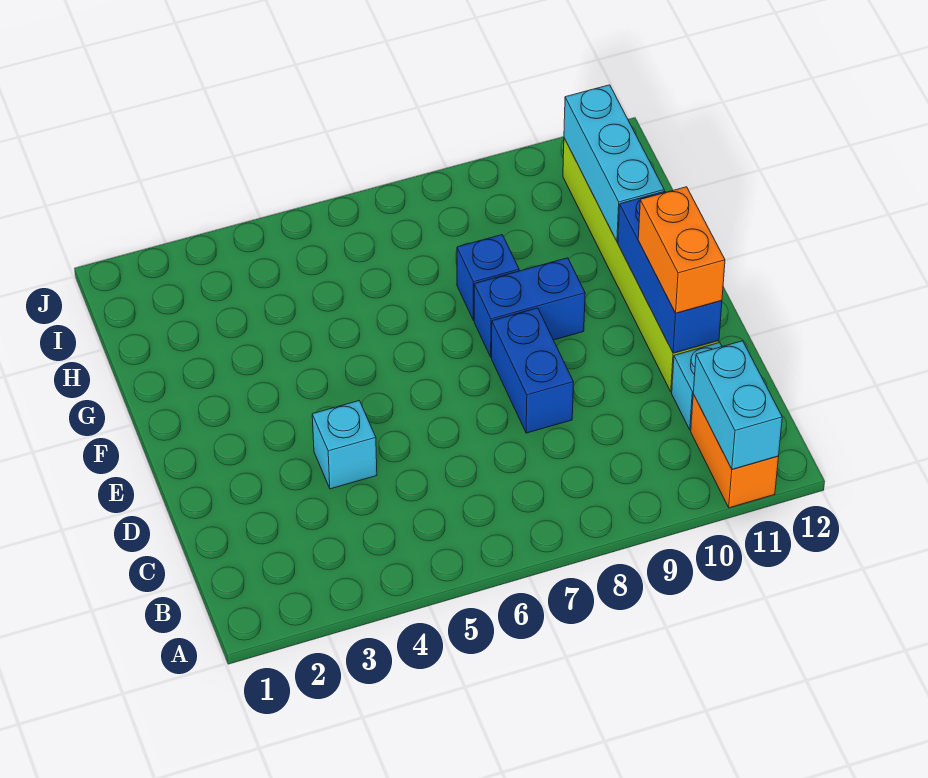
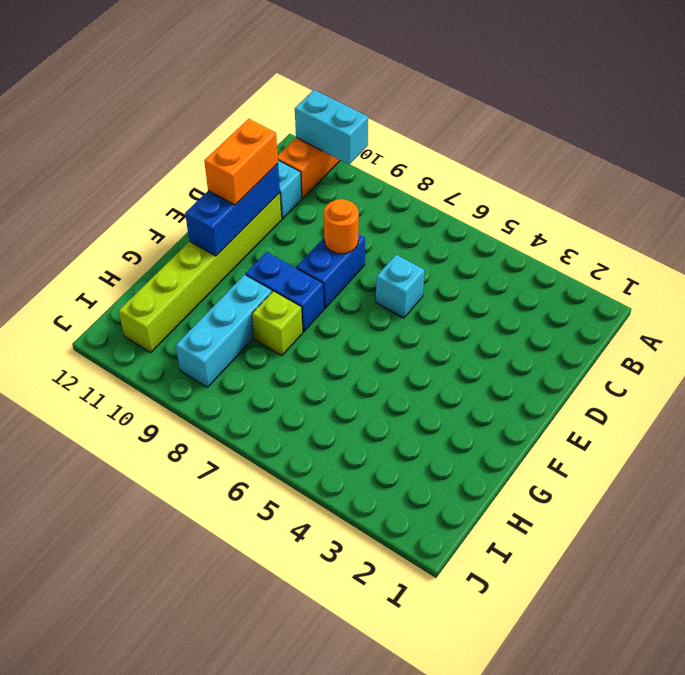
cyan brick A11:B11 level 2 -> cyan brick A10:A11 level 2
cyan brick D4 level 1 -> cyan brick D6 level 1
none -> orange round brick D8 level 2
blue brick G8 level 1 -> lime brick G8 level 1
cyan brick G11:I11 level 2 -> cyan brick G9:I9 level 1

